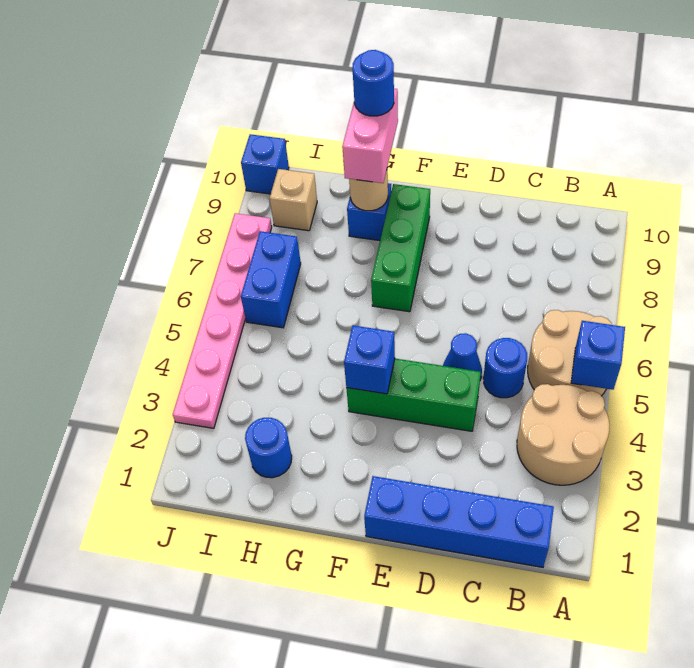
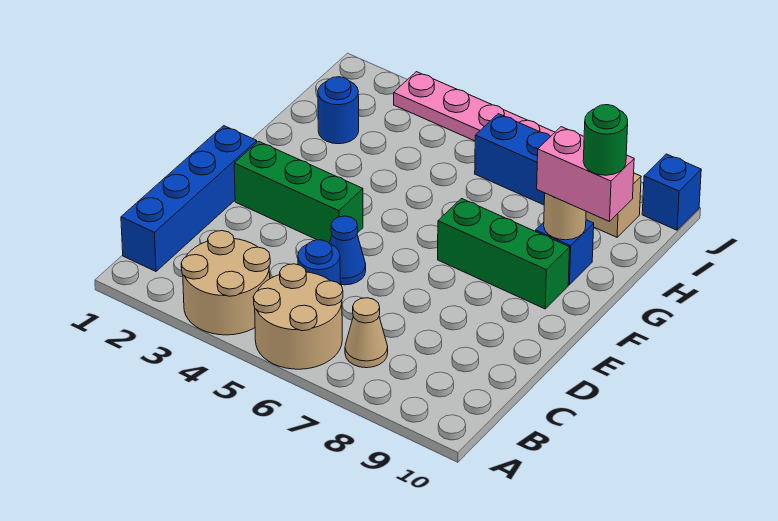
blue brick A5 level 2 -> none
none -> tan cone B7 level 1
green brick D4:F4 level 1 -> green brick E2:E4 level 1
blue brick F4 level 2 -> none
blue round brick G10 level 4 -> green round brick G10 level 4

